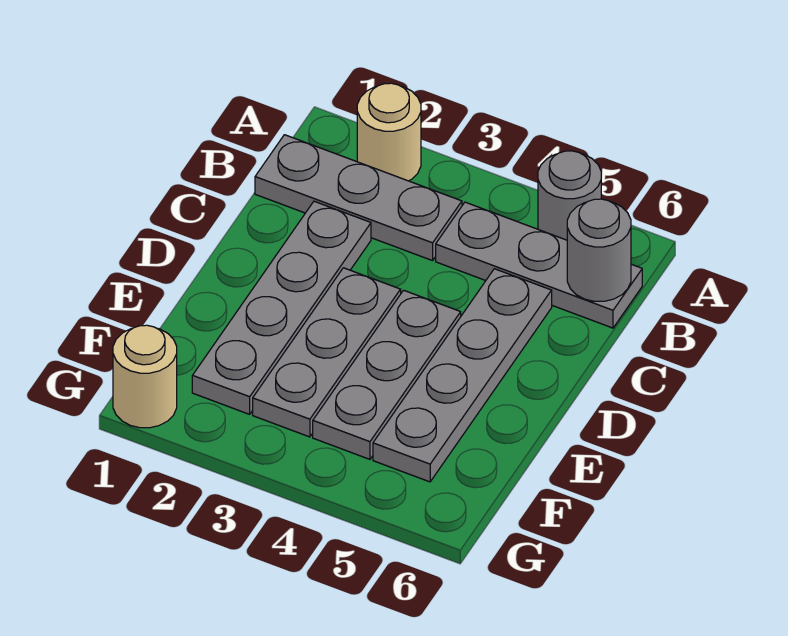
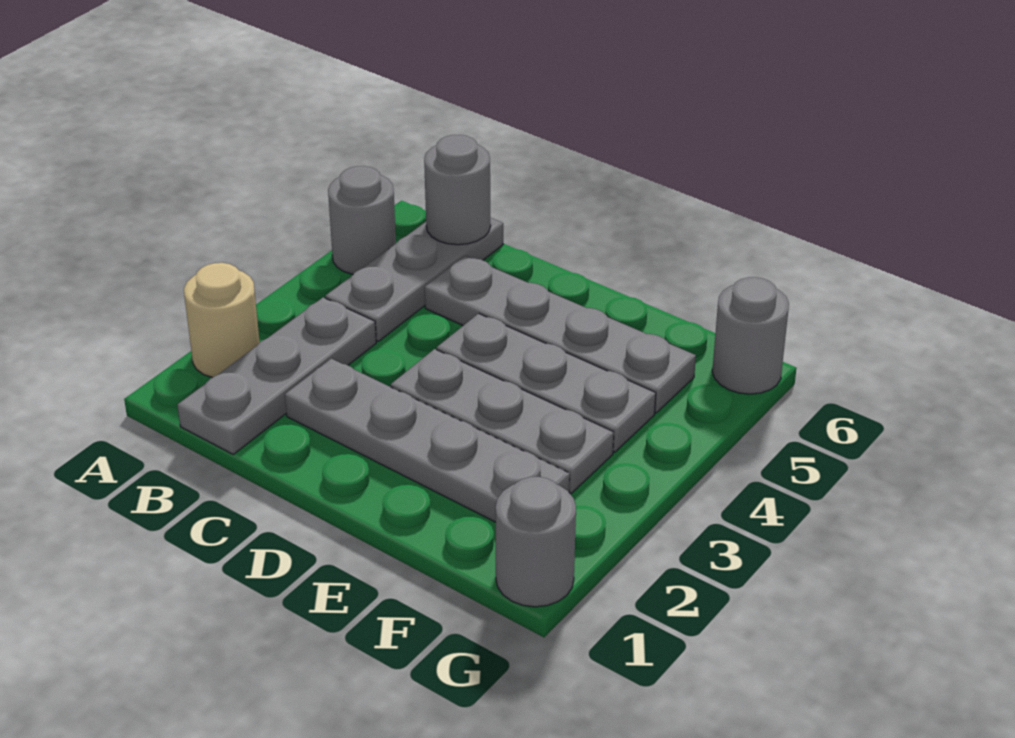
tan round brick G1 level 1 -> grey round brick G1 level 1
none -> grey round brick G6 level 1

